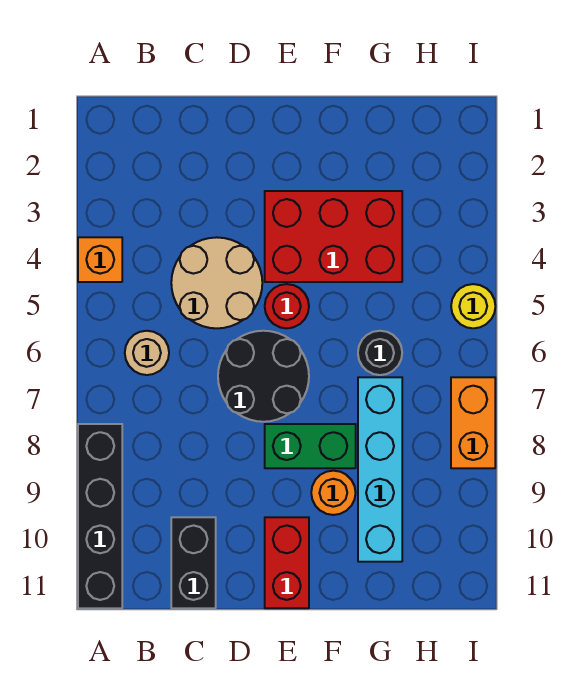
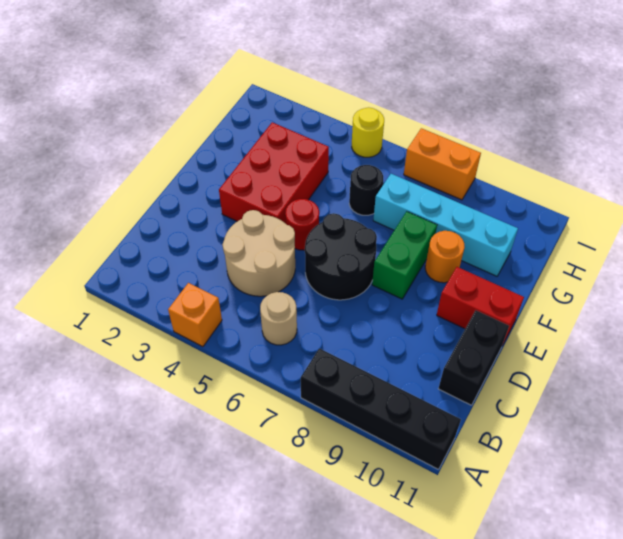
black brick C10:C11 level 1 -> black brick C11:D11 level 1

